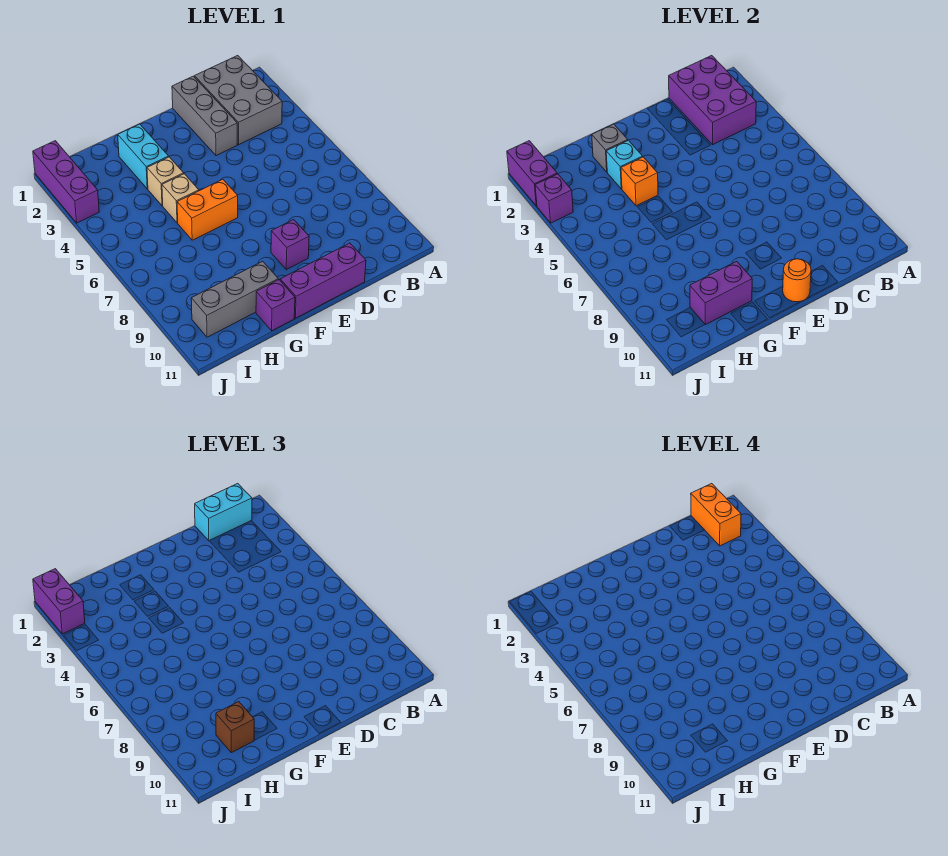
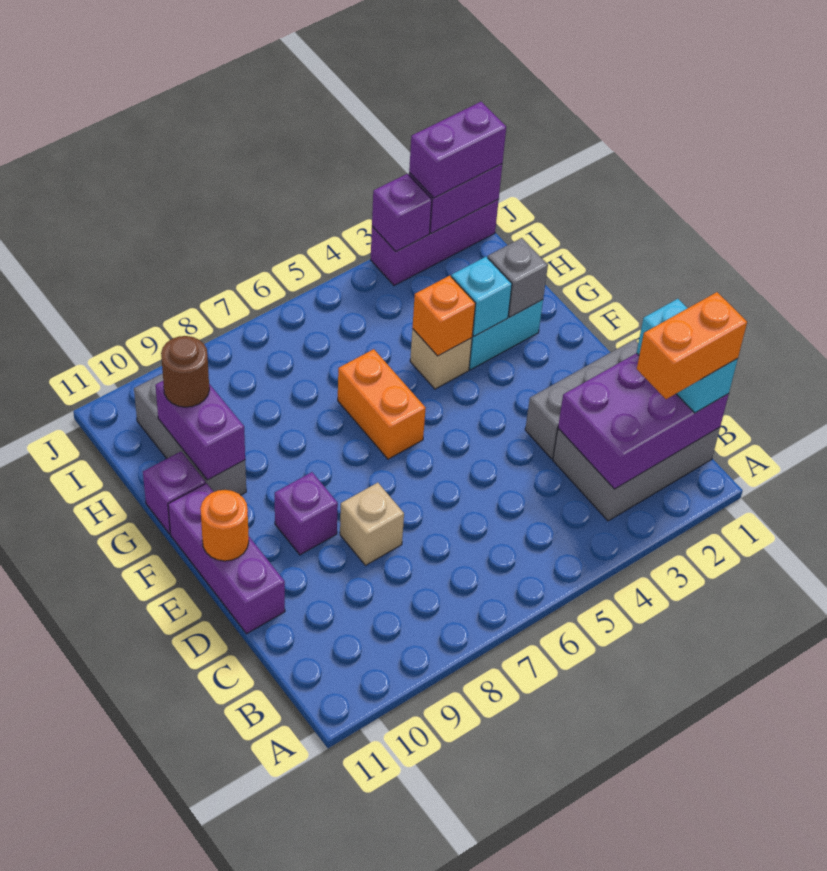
tan brick G5 level 1 -> tan brick D8 level 1
brown brick H10 level 3 -> brown round brick H10 level 3

